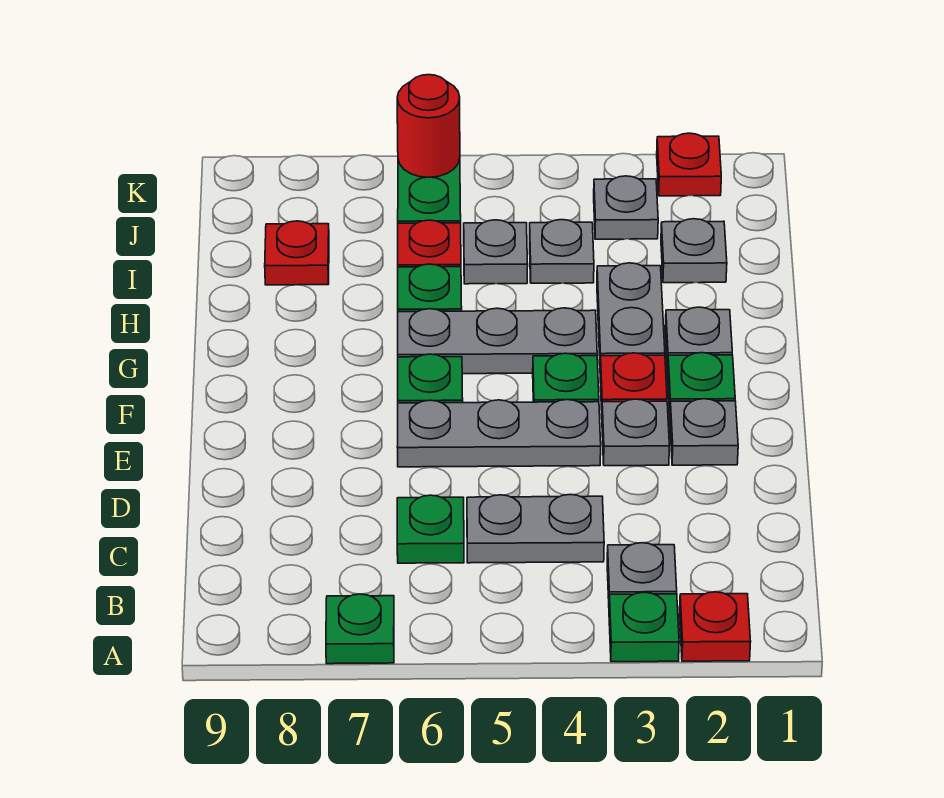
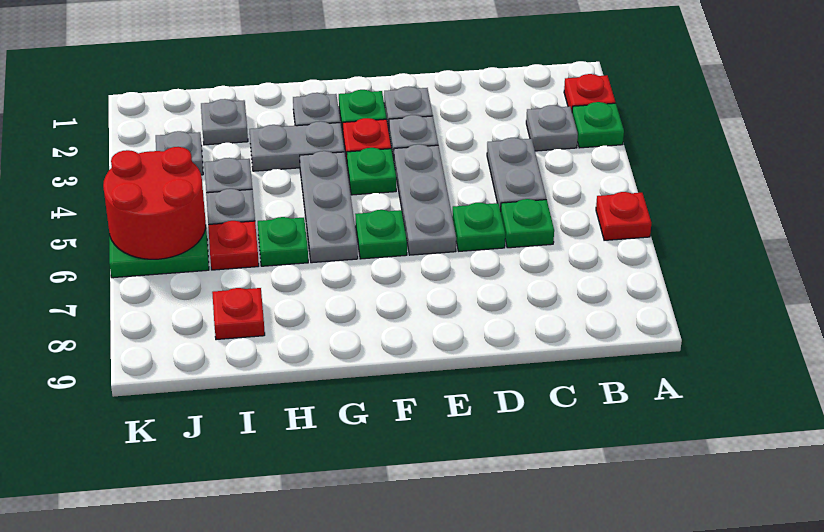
green plate A7 level 1 -> green plate D6 level 1
red plate K2 level 1 -> red plate A6 level 1
red round brick K6 level 2 -> red round brick J5:K6 level 2

